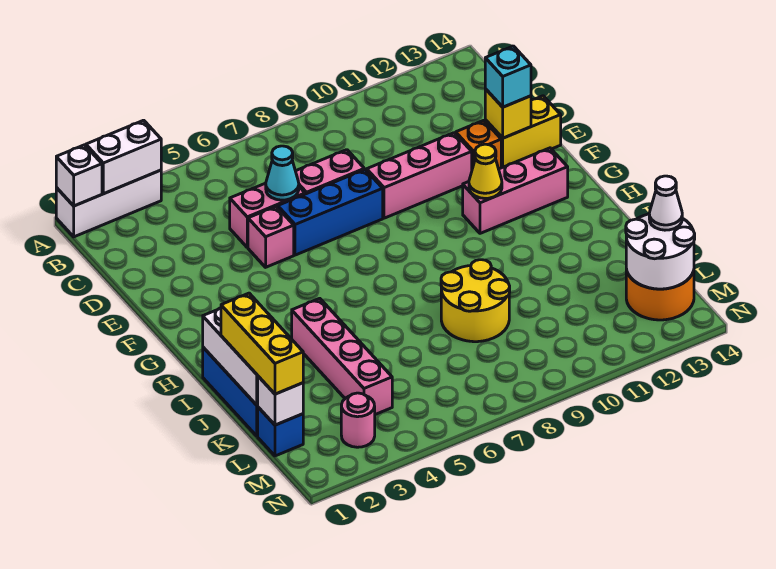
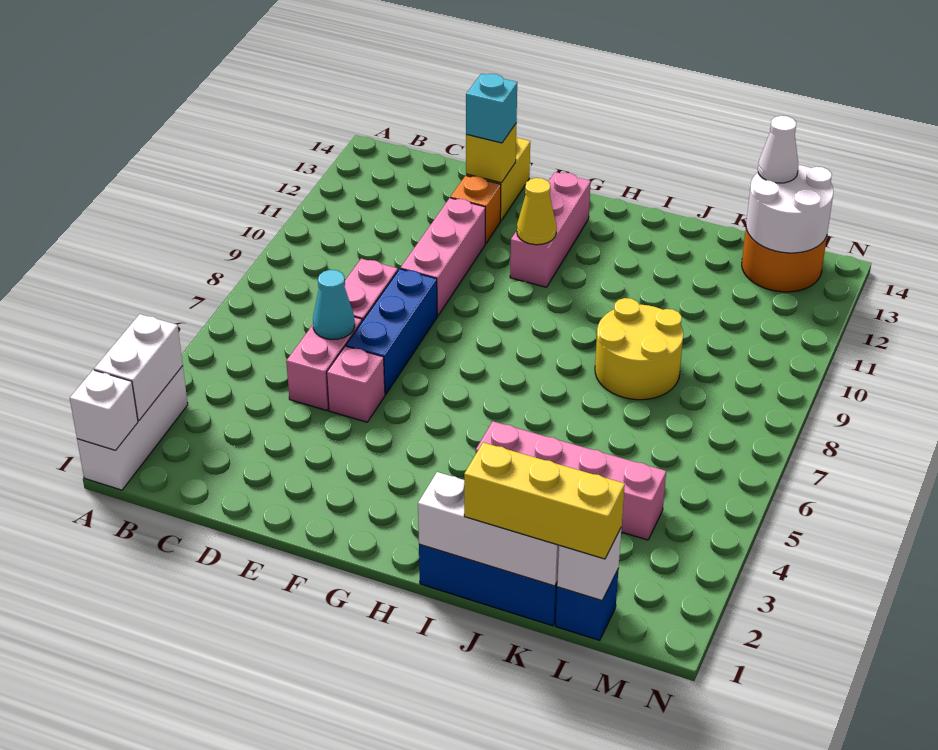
pink round brick M3 level 1 -> none

